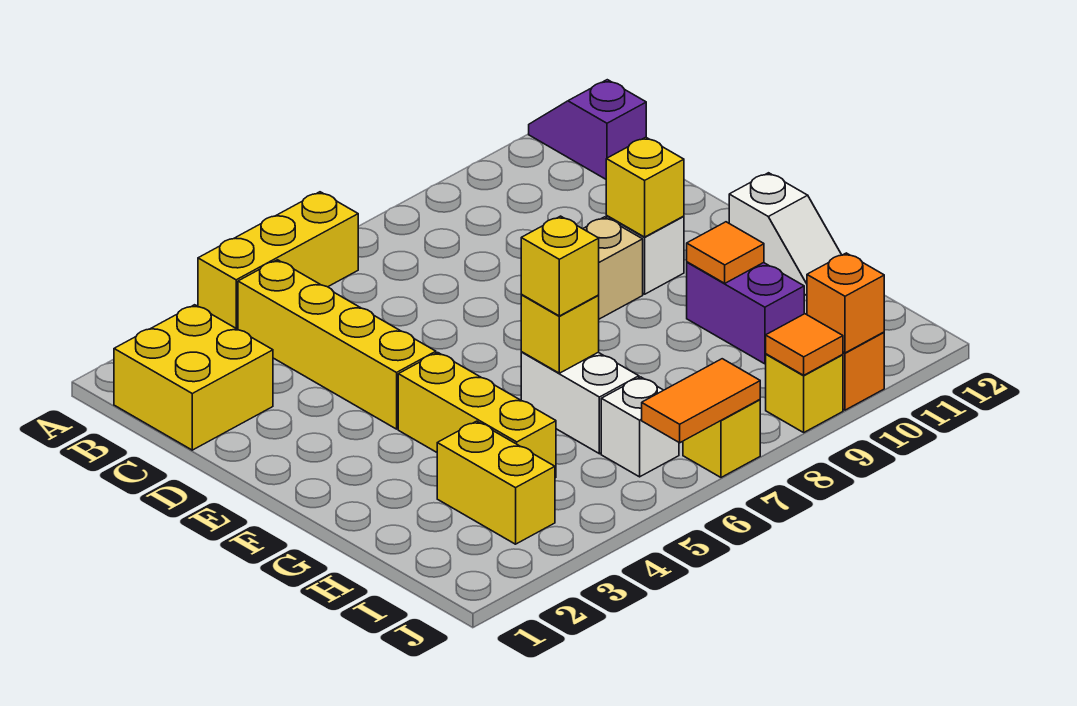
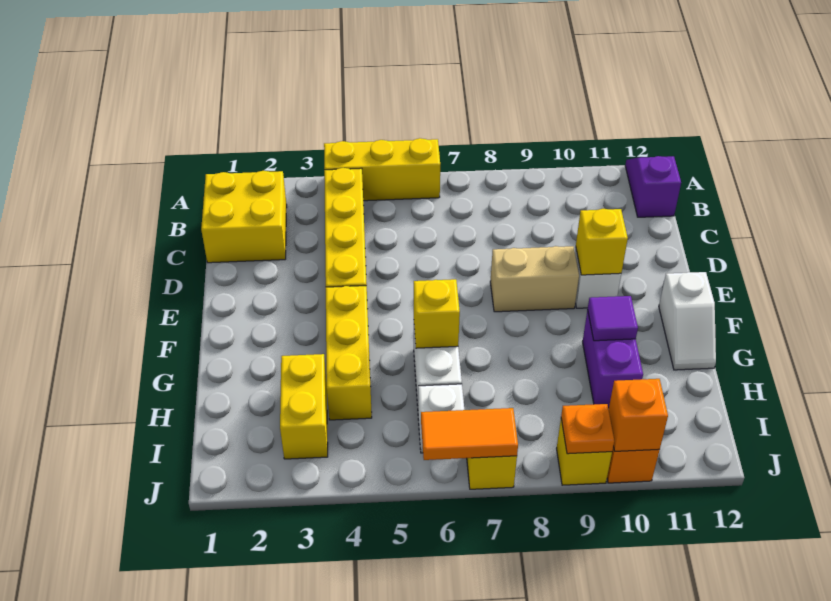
yellow brick G6 level 3 -> none
orange tile G10 level 2 -> purple tile G10 level 2
orange tile J9 level 2 -> orange plate J9 level 2

